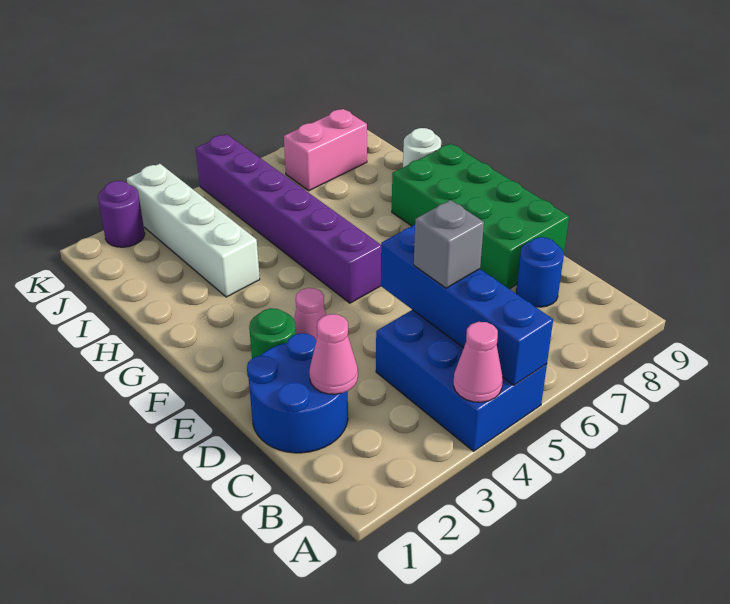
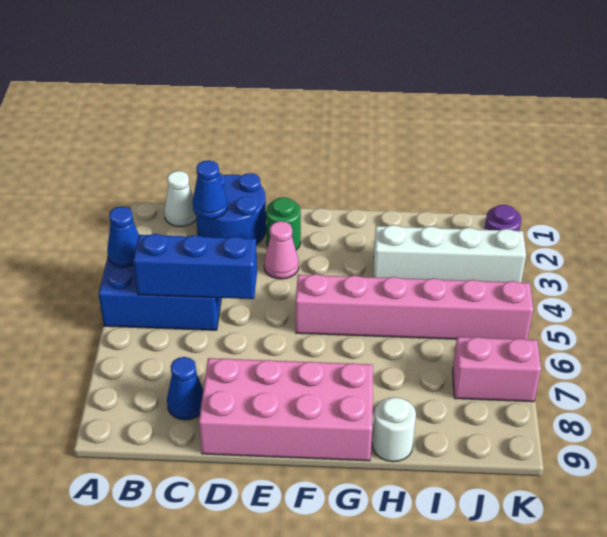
pink cone A4 level 2 -> blue cone A4 level 2
blue brick A5:D5 level 2 -> blue brick B5:D5 level 2
none -> white cone B1 level 1
pink cone C2 level 2 -> blue cone C2 level 2
grey brick C5 level 3 -> none
blue round brick C8 level 1 -> blue cone C8 level 1
green brick D8:G9 level 1 -> pink brick D8:G9 level 1
purple brick F5:K5 level 1 -> pink brick F5:K5 level 1
pink brick J7:J8 level 1 -> pink brick J7:K7 level 1

